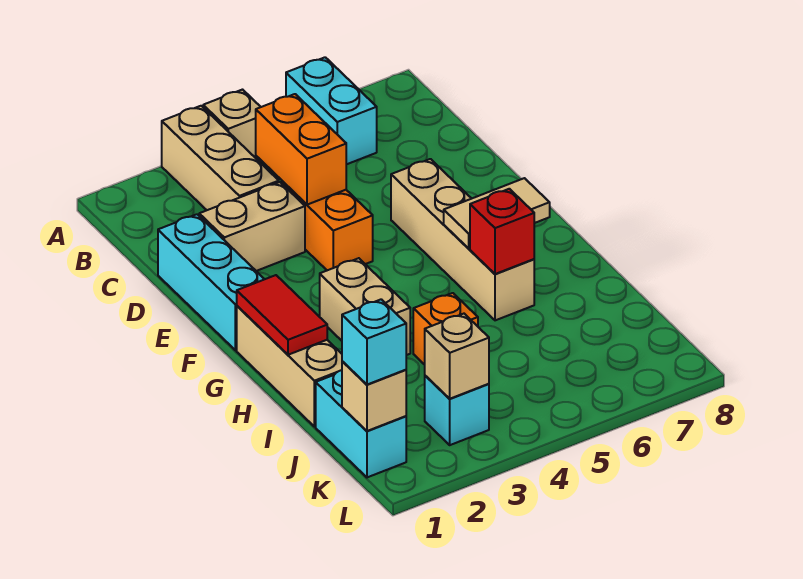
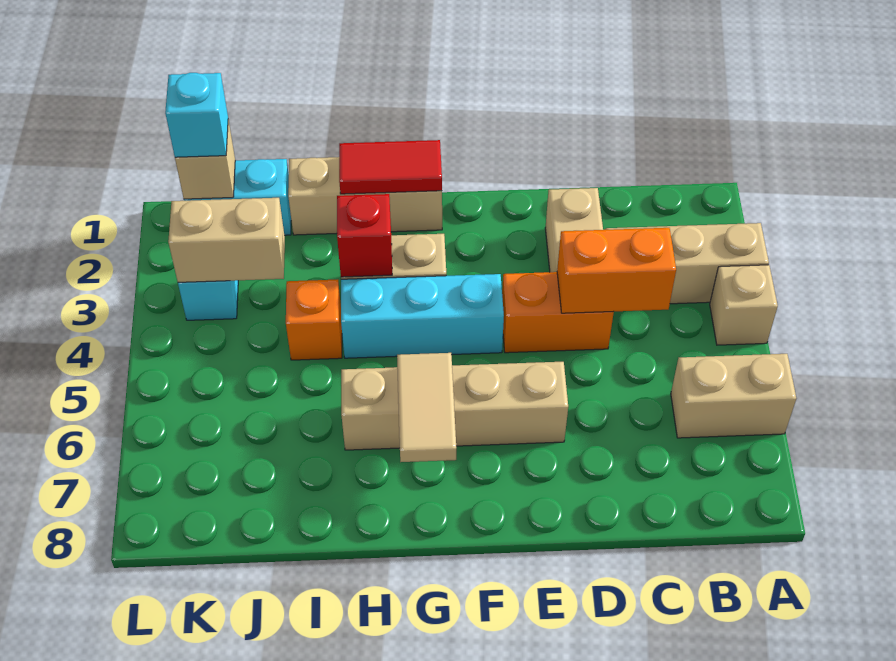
cyan brick A6:B6 level 1 -> tan brick A6:B6 level 1
cyan brick D1:F1 level 1 -> cyan brick F4:H4 level 1
red brick H6 level 2 -> red brick H3 level 2
tan brick K3 level 2 -> tan brick J3:K3 level 2

